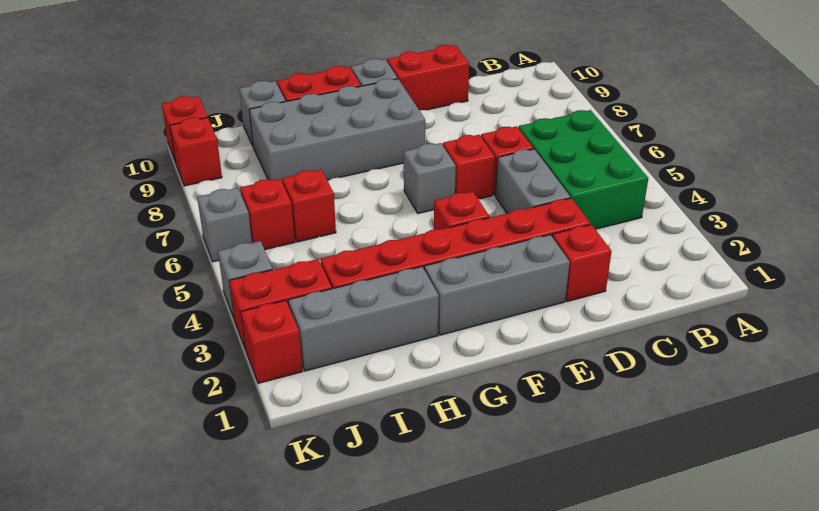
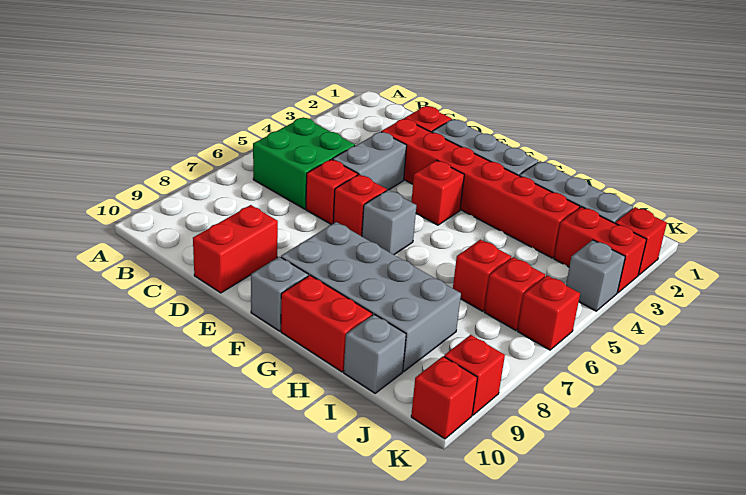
green brick B4:C6 level 1 -> green brick B5:C6 level 1
red brick D10:E10 level 1 -> red brick D9:D10 level 1
grey brick K6 level 1 -> red brick K6 level 1

